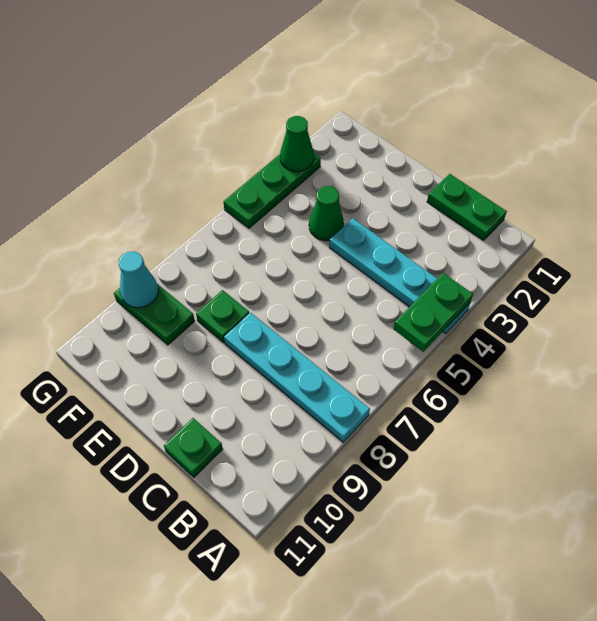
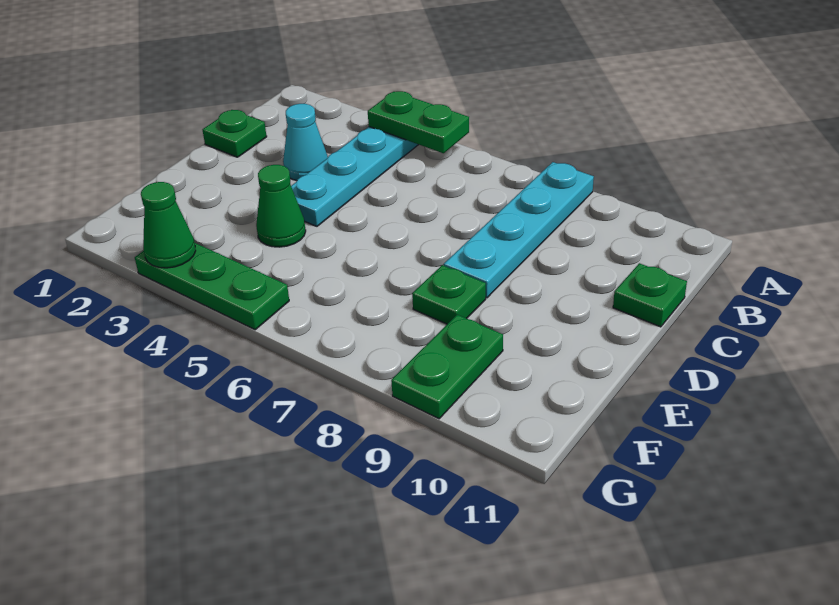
green plate B1:C1 level 1 -> green plate C1 level 1
cyan cone G9 level 2 -> cyan cone C3 level 1

